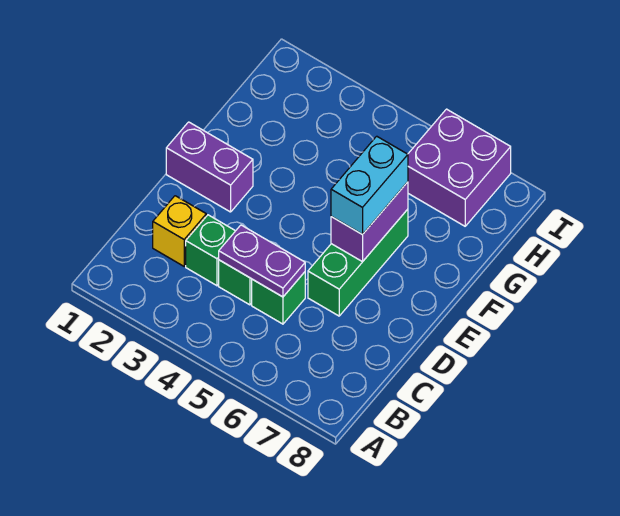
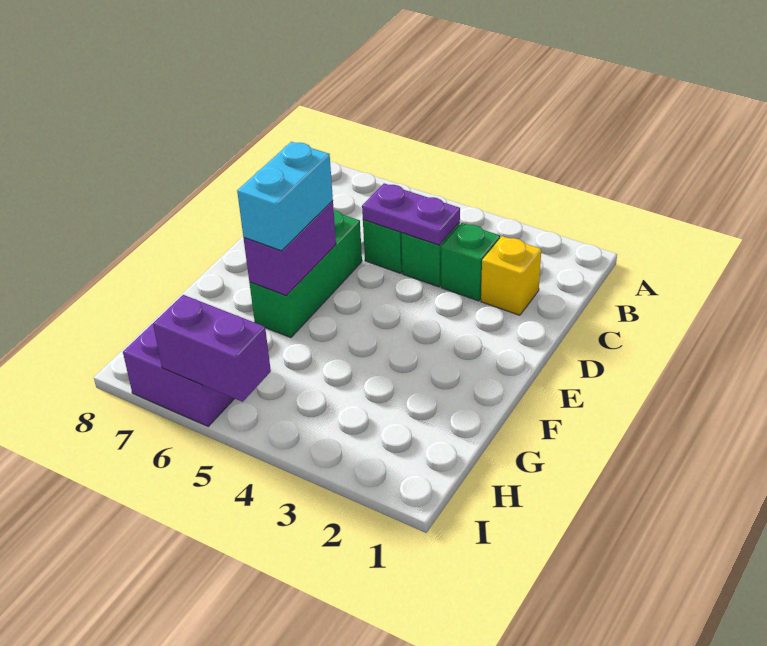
purple brick E1:E2 level 1 -> purple brick I5:I6 level 2

